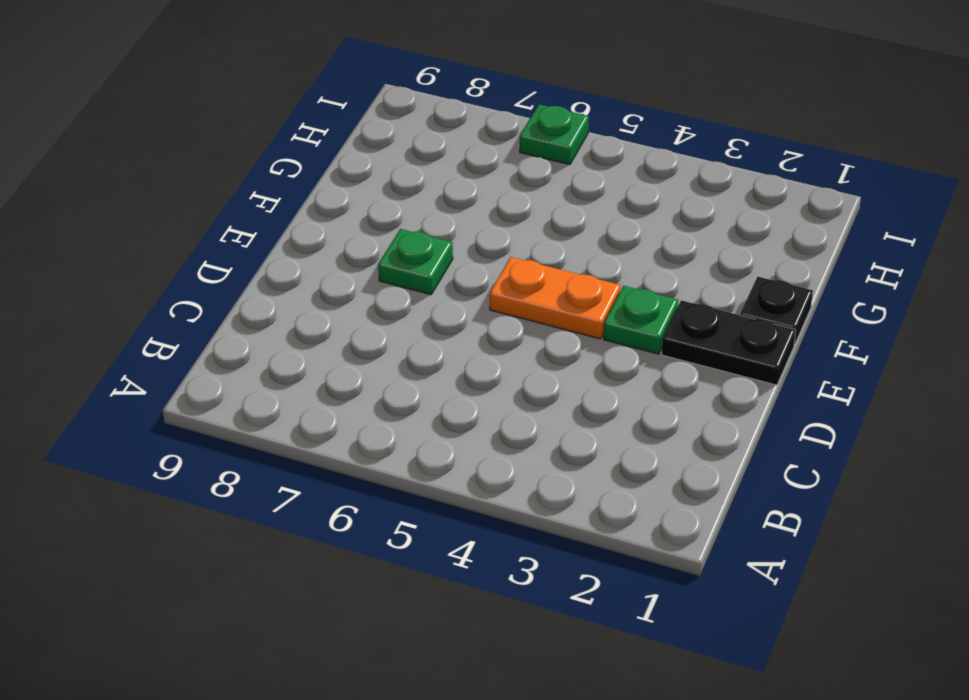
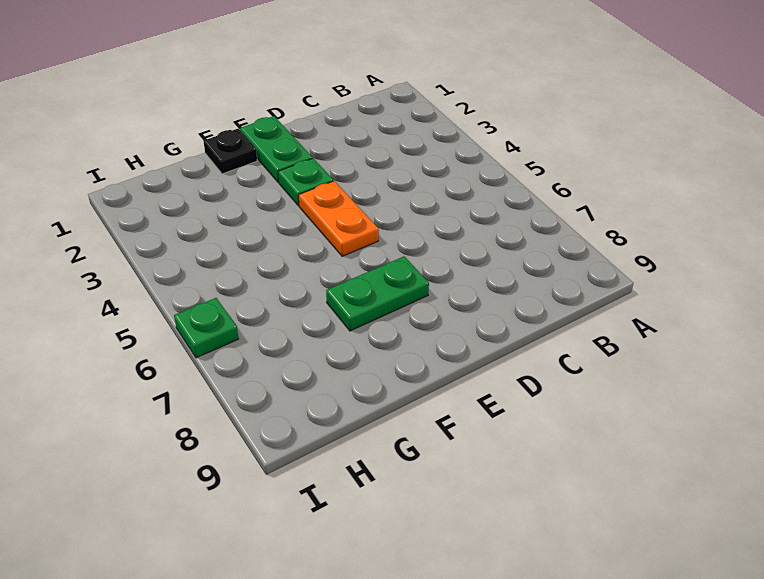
black plate E1:E2 level 1 -> green plate E1:E2 level 1
green plate E7 level 1 -> green plate E7:F7 level 1

